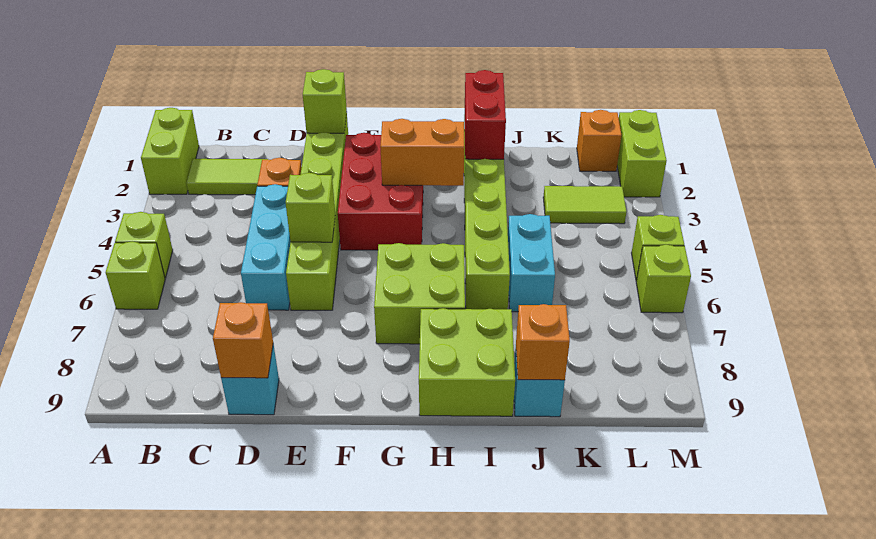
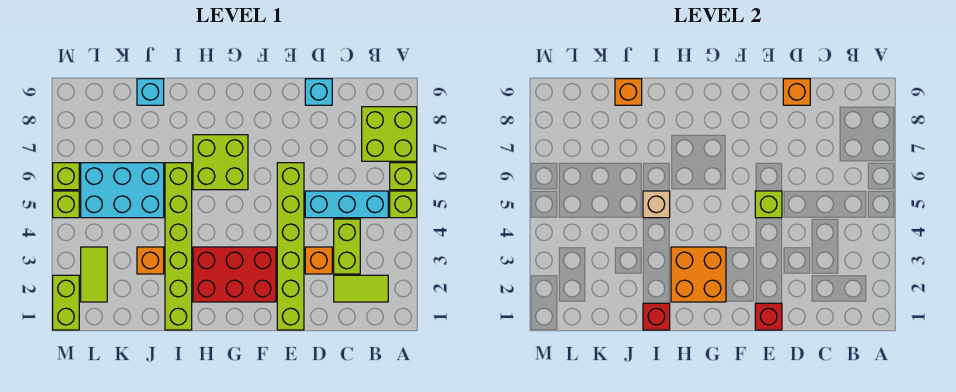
lime brick A1:A2 level 1 -> lime brick C3:C4 level 1
cyan brick D4:D6 level 1 -> cyan brick B5:D5 level 1
lime brick E1 level 2 -> red brick E1 level 2
red brick F2:G4 level 1 -> red brick F2:H3 level 1
orange brick G3:H3 level 2 -> orange brick G2:H3 level 2
lime brick H8:I9 level 1 -> lime brick A7:B8 level 1
red brick I1:I2 level 2 -> red brick I1 level 2
none -> tan brick I5 level 2
cyan brick J5:J6 level 1 -> cyan brick J5:L6 level 1
lime tile K3:L3 level 1 -> lime tile L2:L3 level 1
orange brick L1 level 1 -> orange brick J3 level 1

